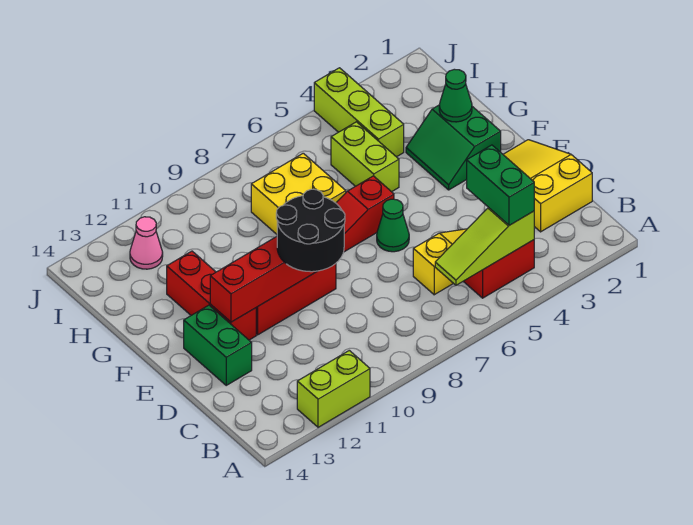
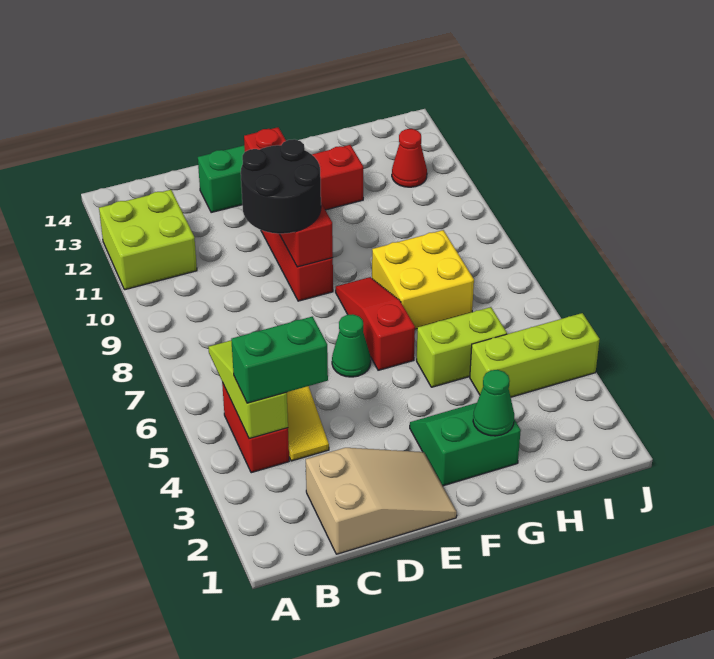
lime brick A11:A12 level 1 -> lime brick A11:B12 level 1
yellow slope C1:E2 level 1 top C -> tan slope C1:E2 level 1 top C
pink cone I12 level 1 -> red cone I12 level 1

